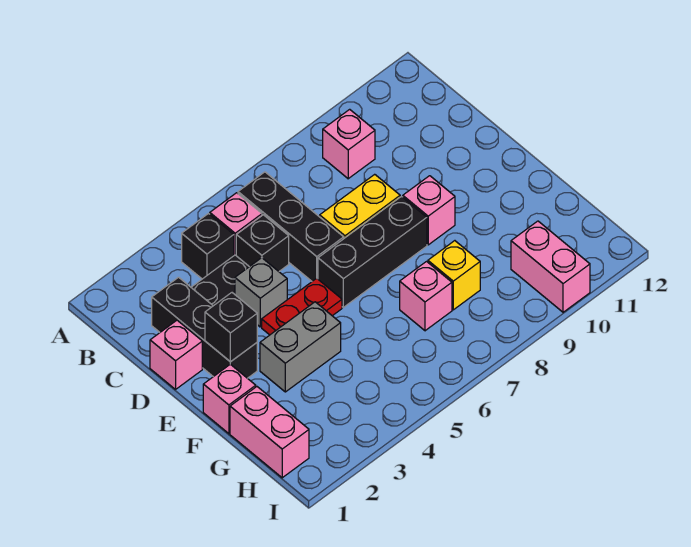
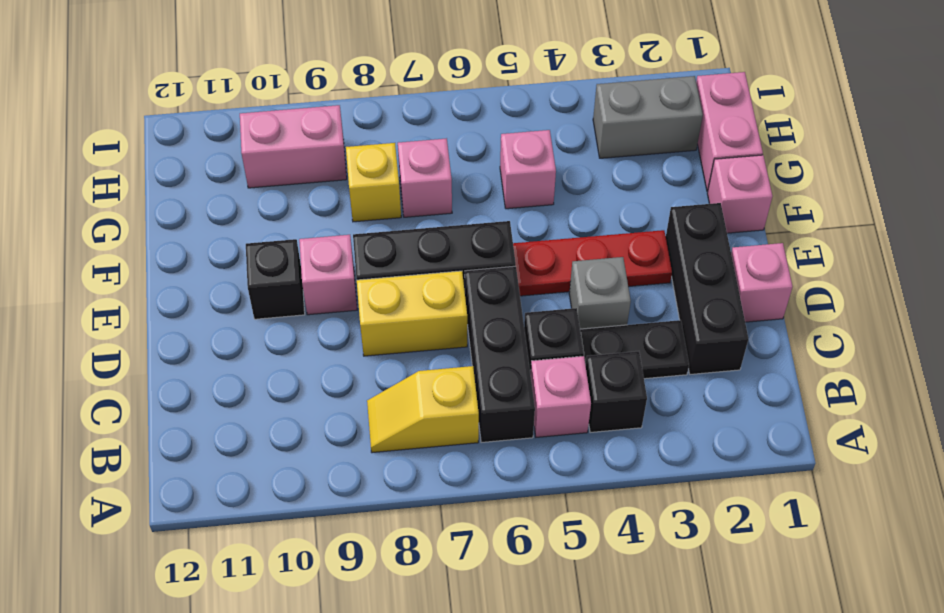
none -> yellow slope B7:B8 level 1 top 7
pink brick B9 level 1 -> pink brick G5 level 1
black brick E2 level 2 -> black brick E10 level 1
red plate E4:E5 level 1 -> red plate E3:E5 level 1
grey brick F3:F4 level 1 -> grey brick H2:H3 level 1
pink brick H10:I10 level 1 -> pink brick H9:H10 level 1

